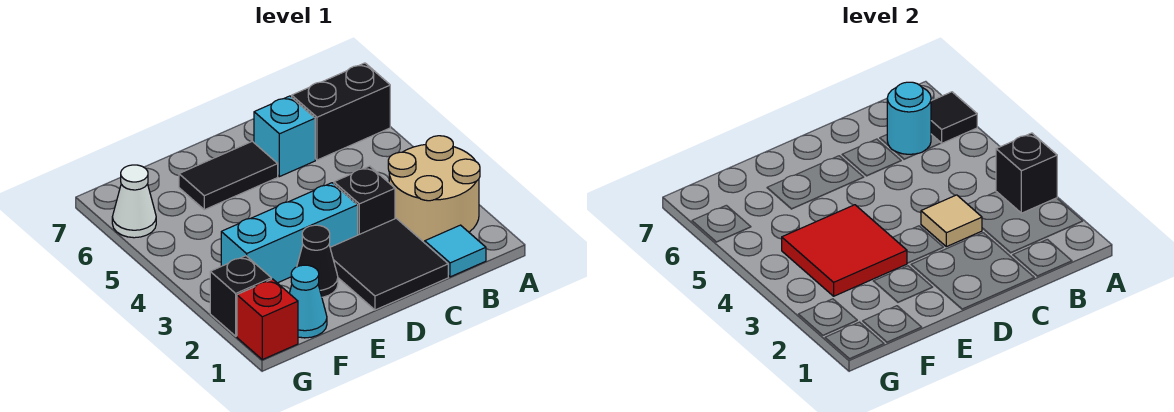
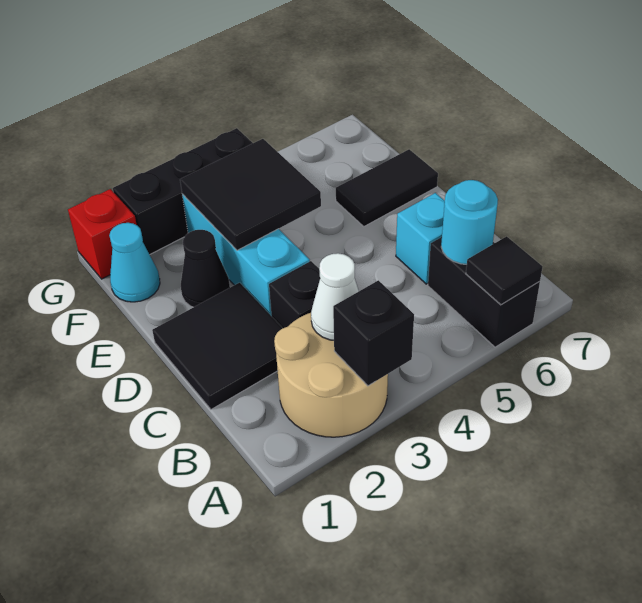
cyan tile B1 level 1 -> none
tan tile C3 level 2 -> none
black tile D6:E6 level 1 -> black tile E6:E7 level 1
red tile E3:F4 level 2 -> black tile E3:F4 level 2
black brick G2 level 1 -> black brick G2:G4 level 1
white cone G6 level 1 -> white cone B3 level 2

